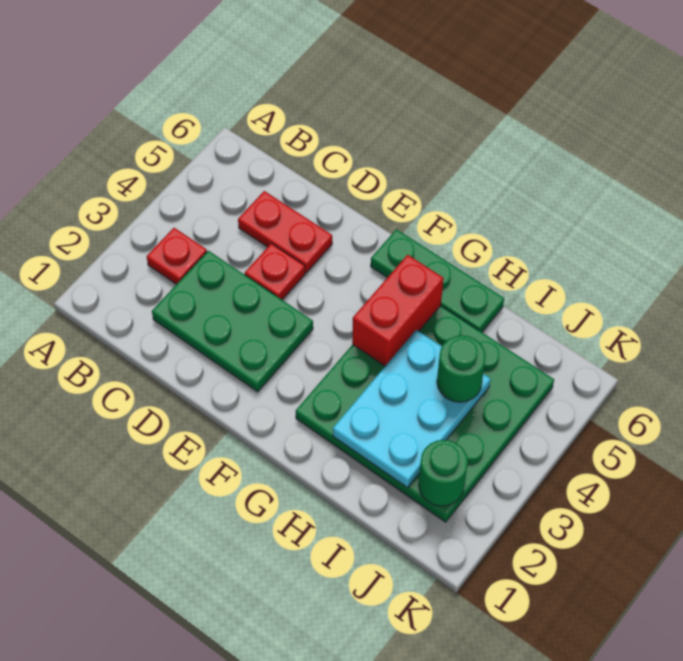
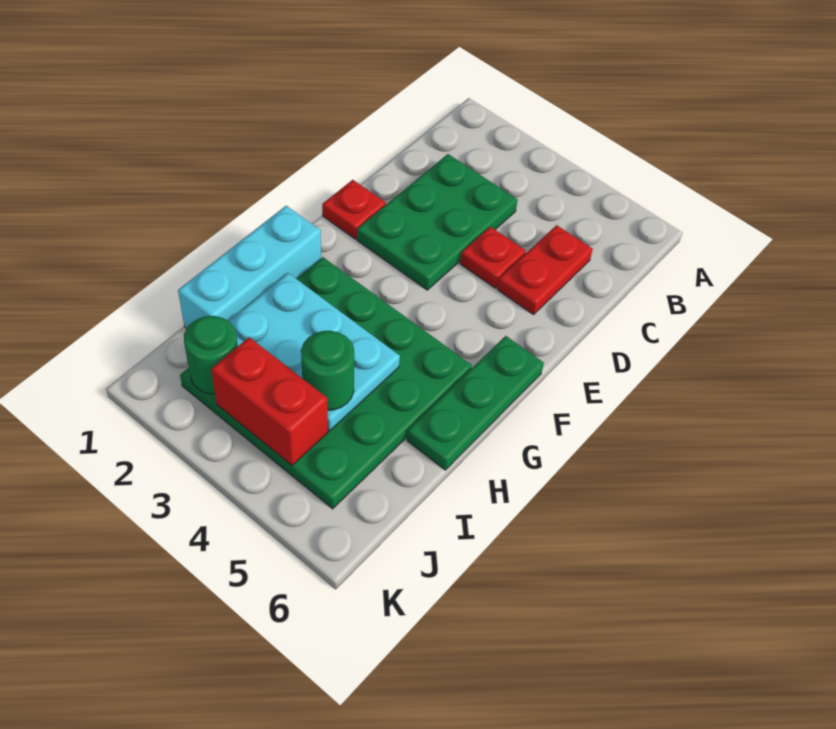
red plate B3 level 1 -> red plate E1 level 1
none -> cyan brick G1:I1 level 1
red brick G4:G5 level 2 -> red brick J3:J4 level 2

